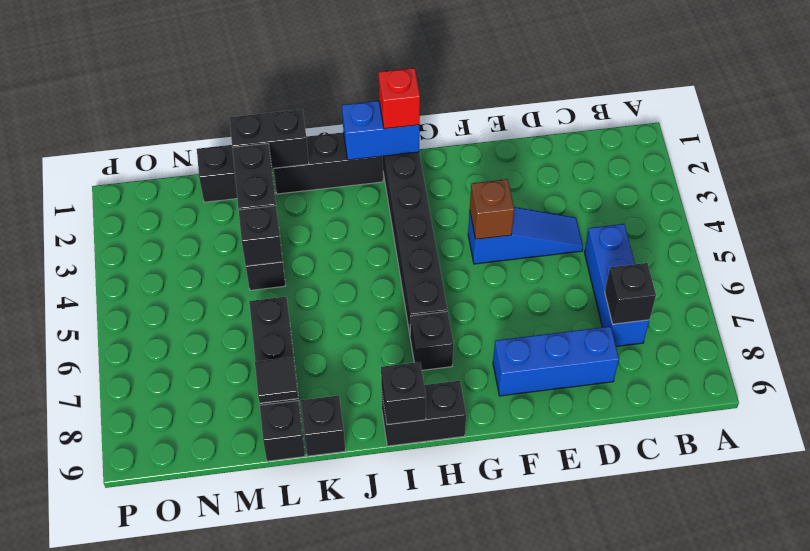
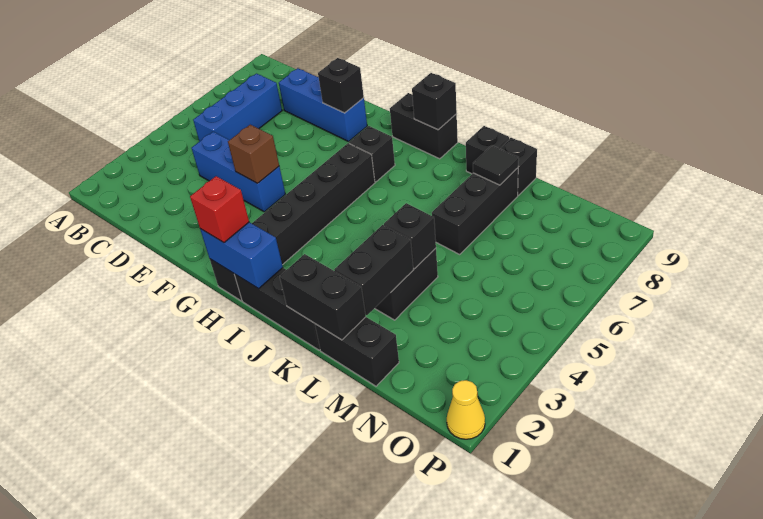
black brick C7 level 2 -> black brick F8 level 2
blue slope D4:F4 level 1 top F -> blue brick D4:F4 level 1
none -> yellow cone P1 level 1

